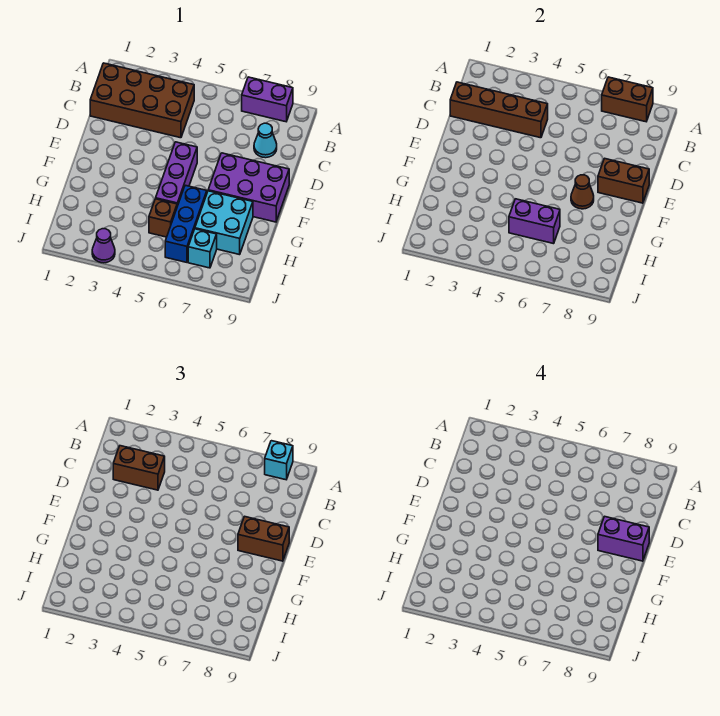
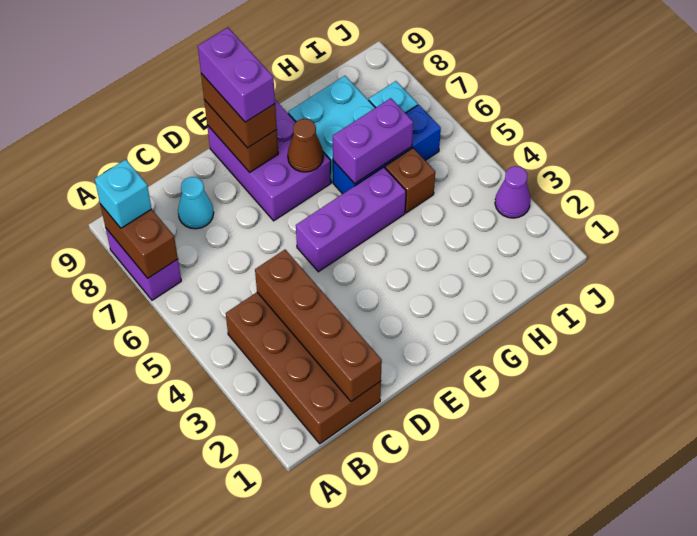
brown brick C2:C3 level 3 -> none
purple brick H5:H6 level 2 -> purple brick G6:H6 level 2

